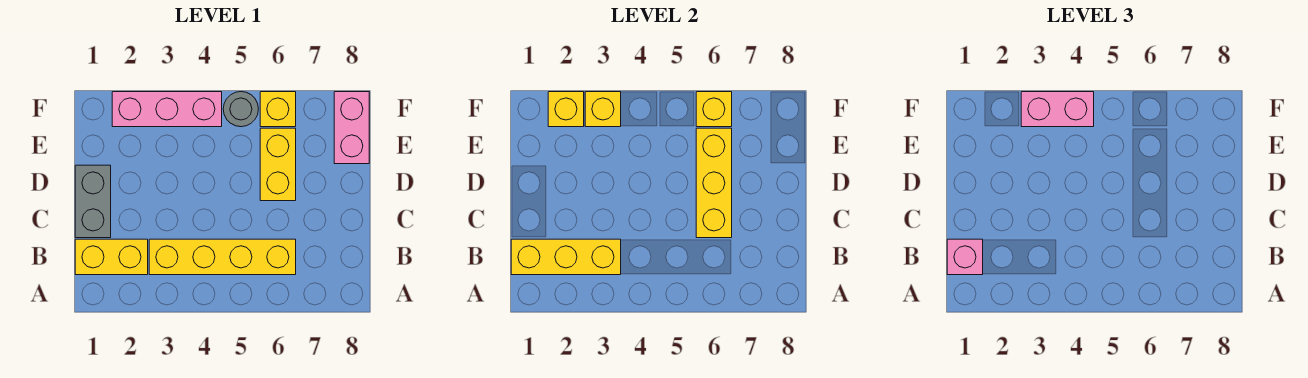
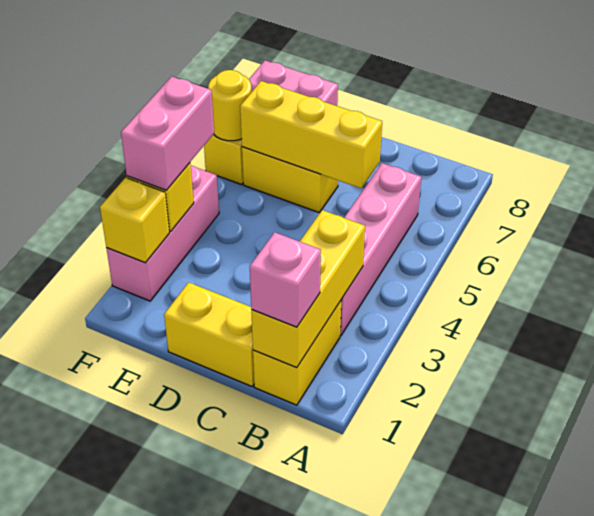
yellow brick B3:B6 level 1 -> pink brick B3:B6 level 1
grey brick C1:D1 level 1 -> yellow brick C1:D1 level 1
grey round brick F5 level 1 -> none
yellow brick F6 level 2 -> yellow round brick F6 level 2

